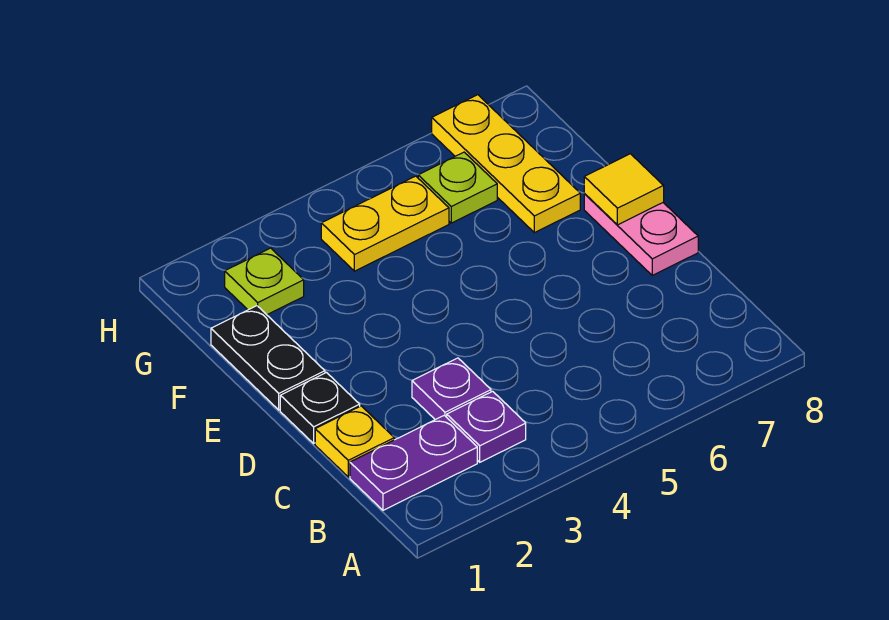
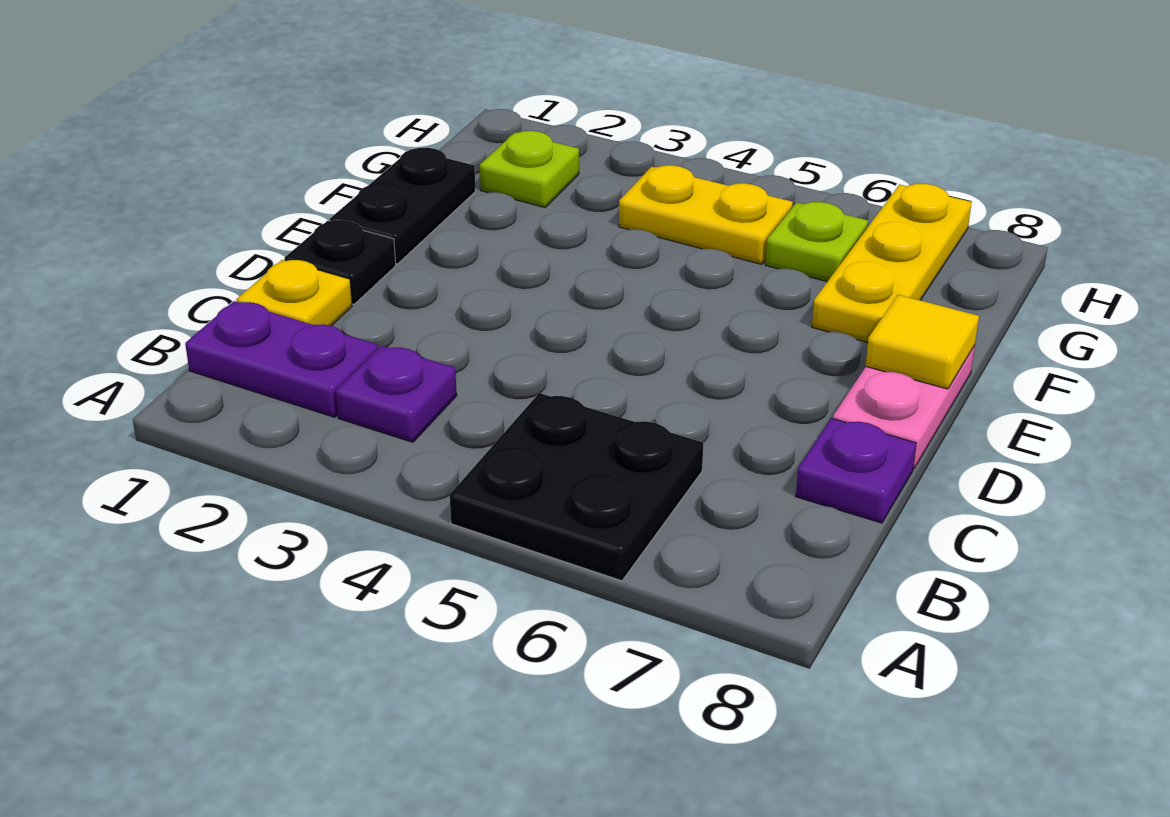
none -> black plate A5:B6 level 1
purple plate C3 level 1 -> purple plate C8 level 1

